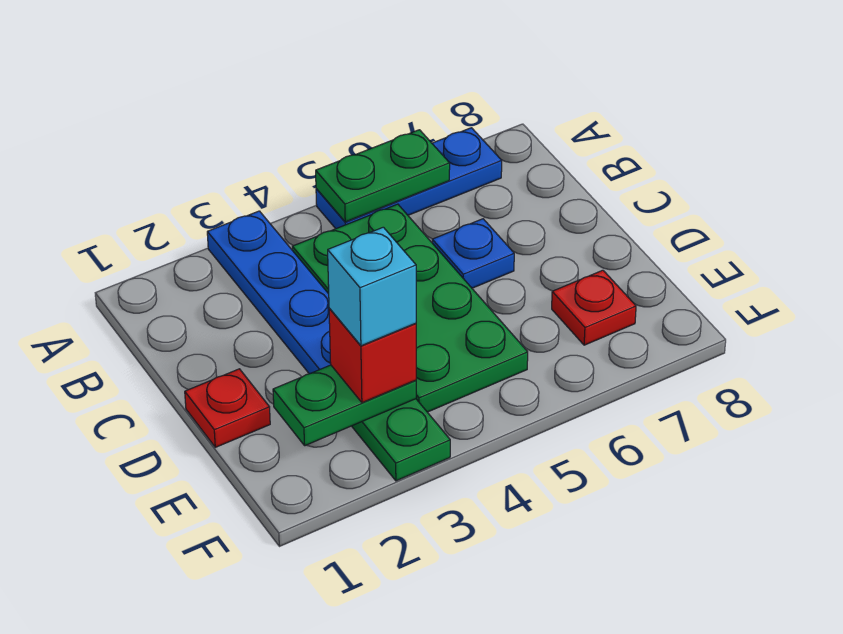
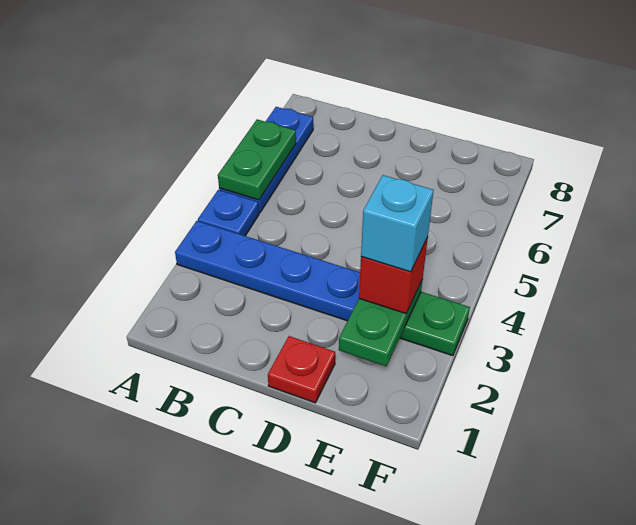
green plate B4:E5 level 1 -> none
blue plate C6 level 1 -> blue plate A4 level 1
red plate E7 level 1 -> none

